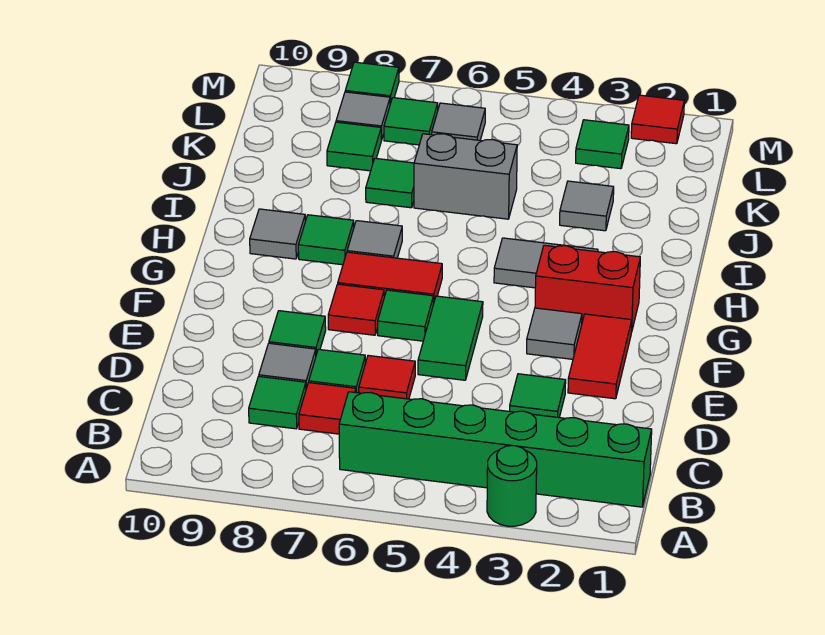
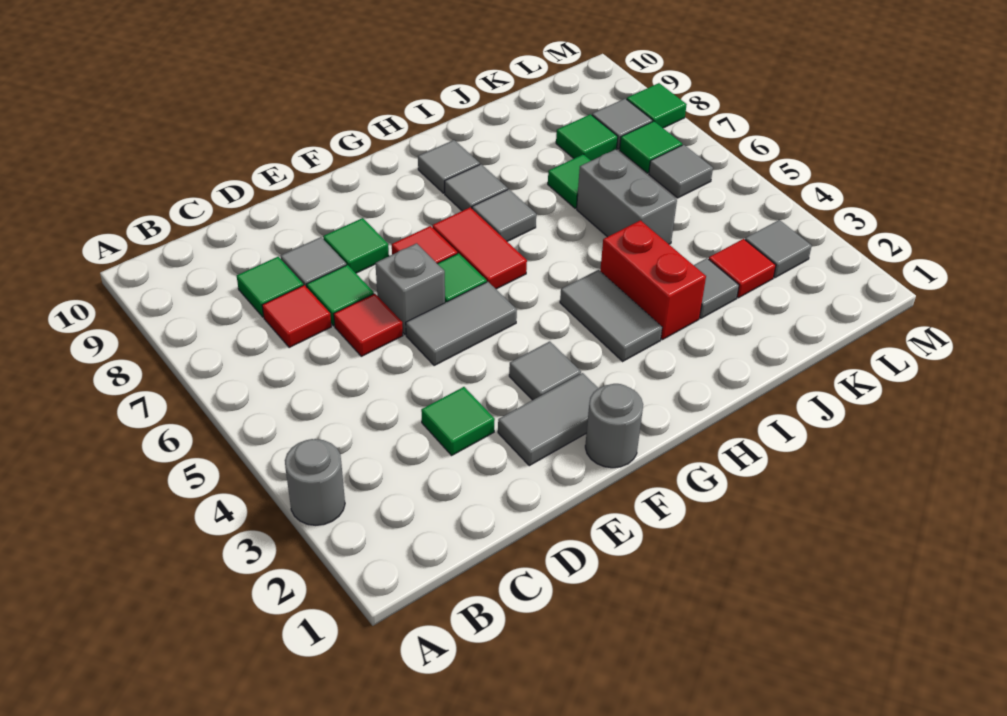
green round brick A3 level 1 -> grey round brick A3 level 1
green brick B1:B6 level 1 -> none
red tile E2:F2 level 1 -> grey tile E2:F2 level 1
green tile E5:F5 level 1 -> grey tile E5:F5 level 1
none -> grey brick E6 level 1
none -> grey round brick F1 level 1
red brick G2:G3 level 1 -> red brick I3:I4 level 1
green tile H8 level 1 -> grey tile H8 level 1
green tile L3 level 1 -> grey tile L3 level 1
red tile M2 level 1 -> red tile K3 level 1

